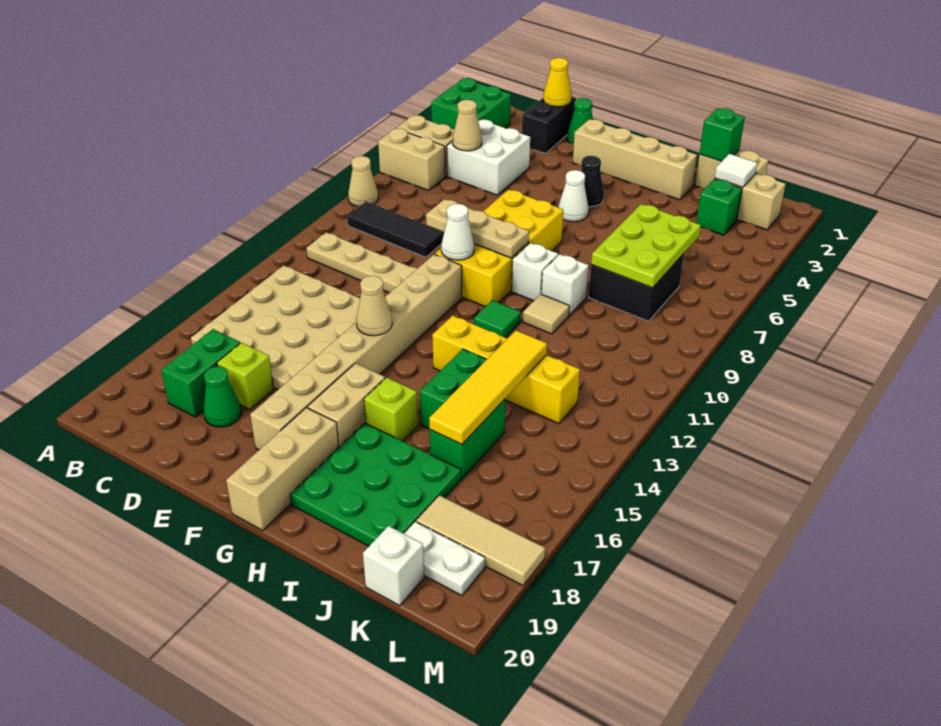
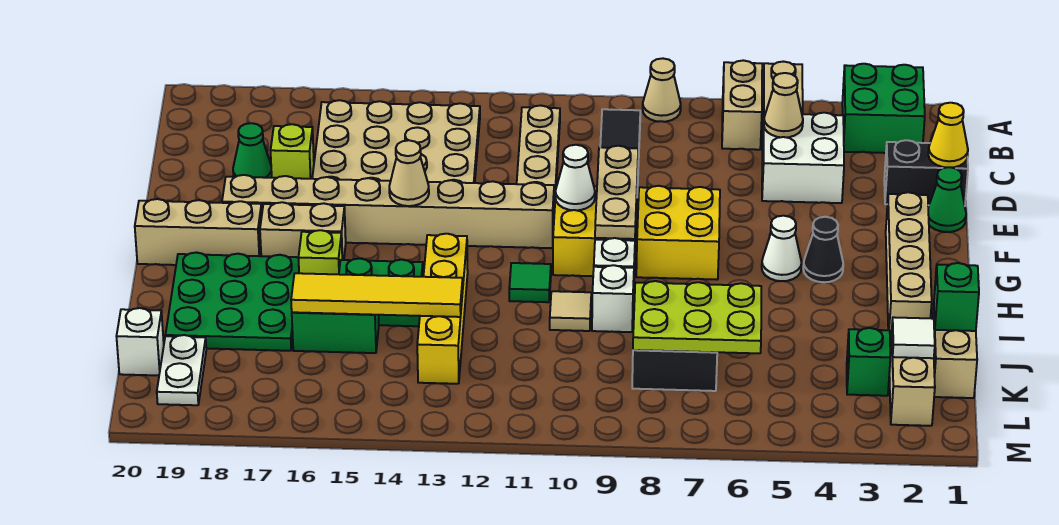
green brick C17:C18 level 1 -> none
tan tile K18:M18 level 1 -> none

